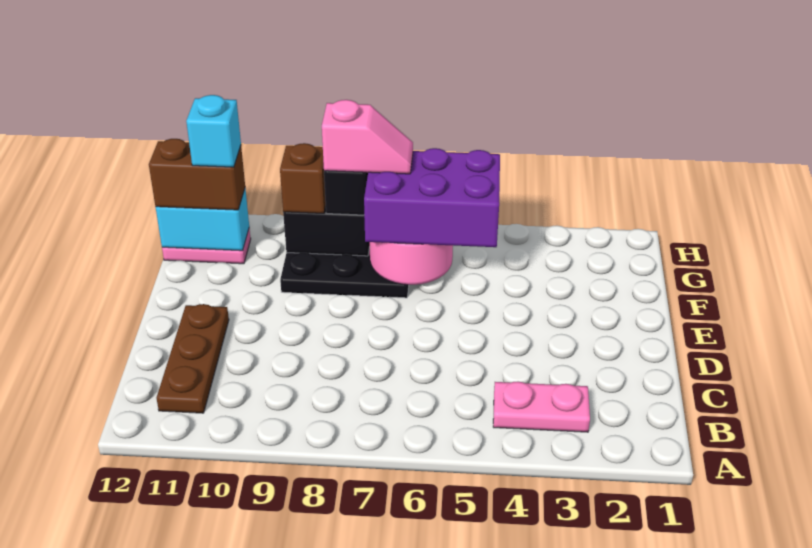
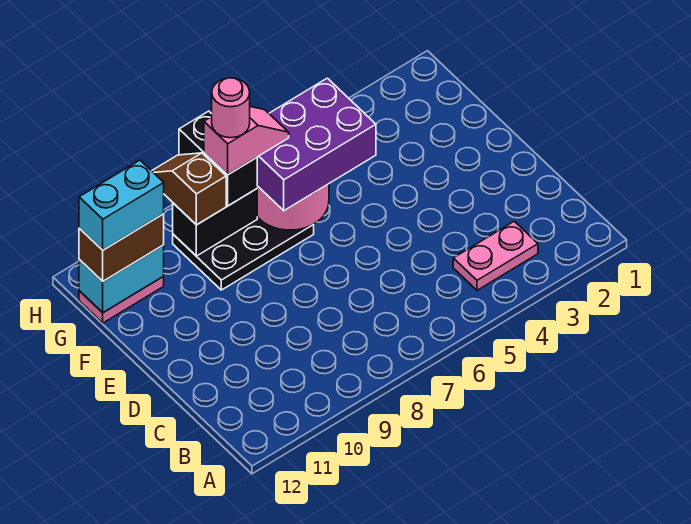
brown plate B11:D11 level 1 -> none
none -> pink round brick G8 level 5
cyan brick G11 level 4 -> cyan brick G11:G12 level 4

